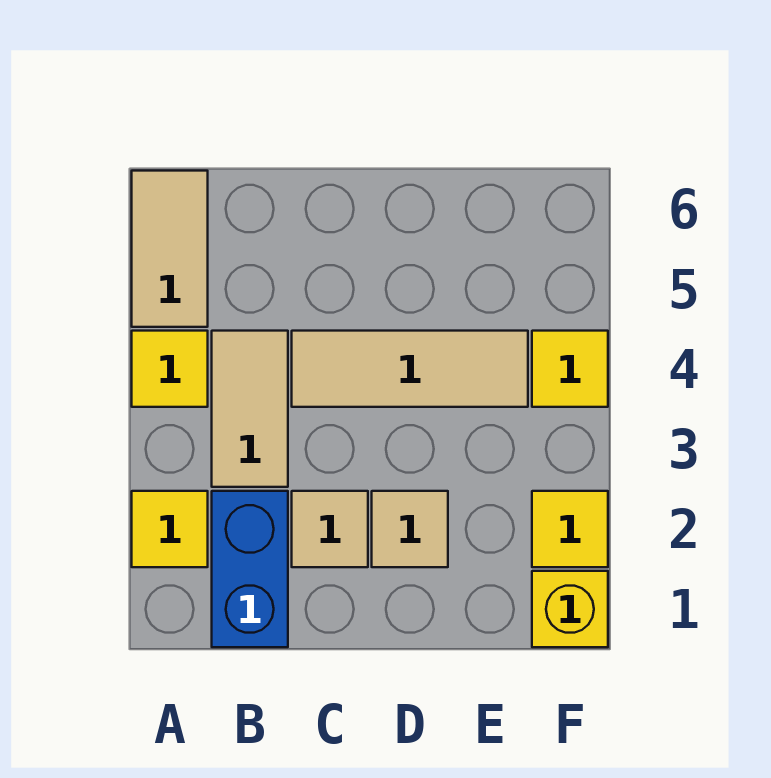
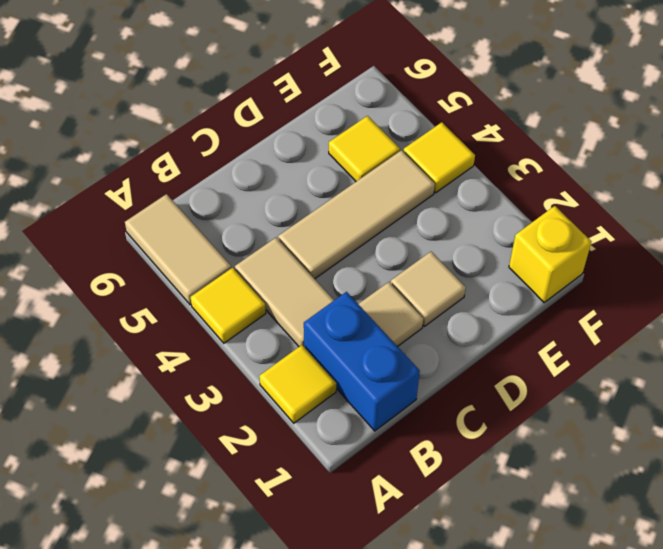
yellow tile F2 level 1 -> yellow tile E5 level 1

